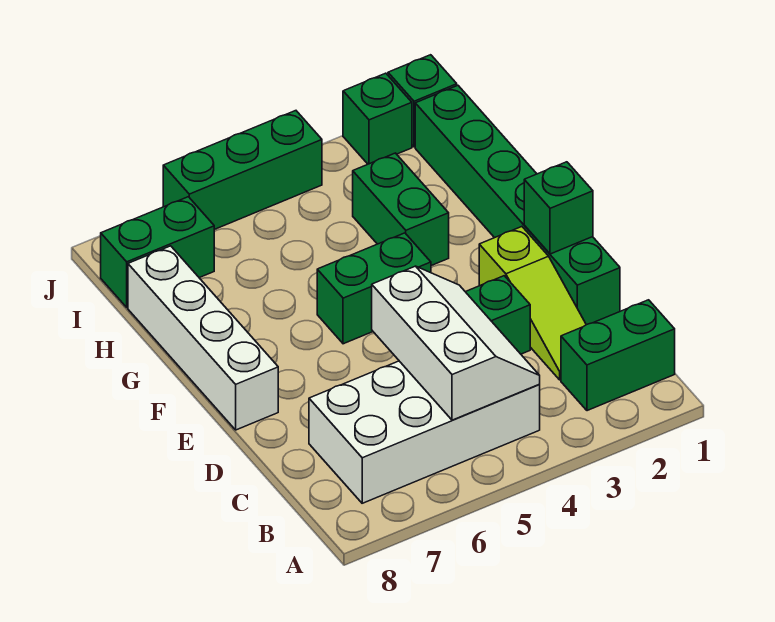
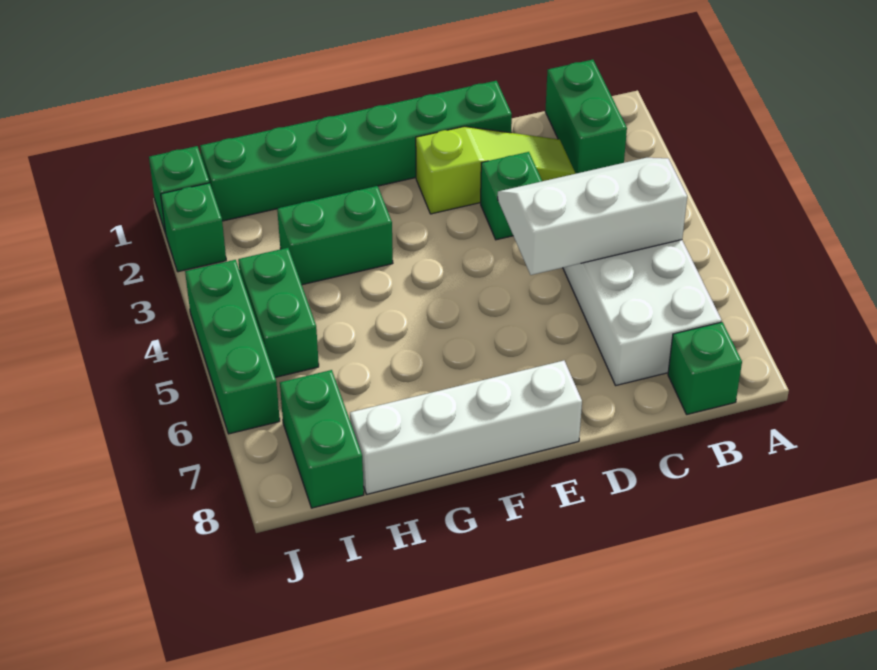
green brick E1 level 2 -> green brick B8 level 1
green brick F4:F5 level 1 -> green brick I4:I5 level 1

